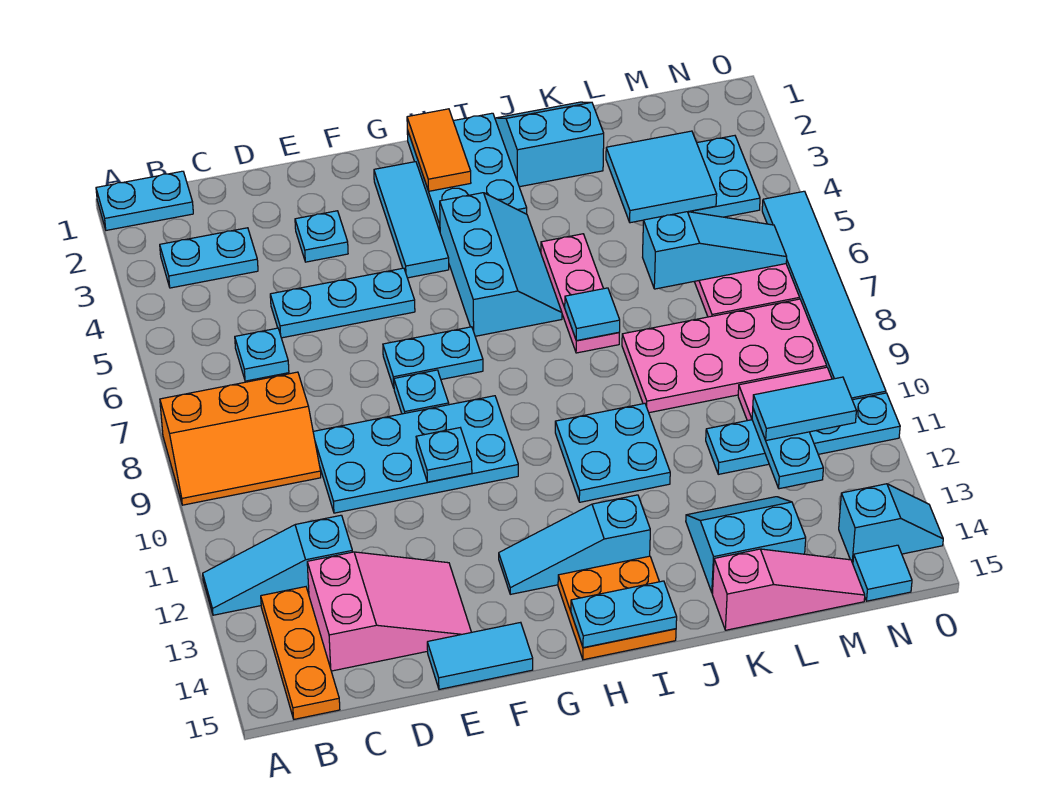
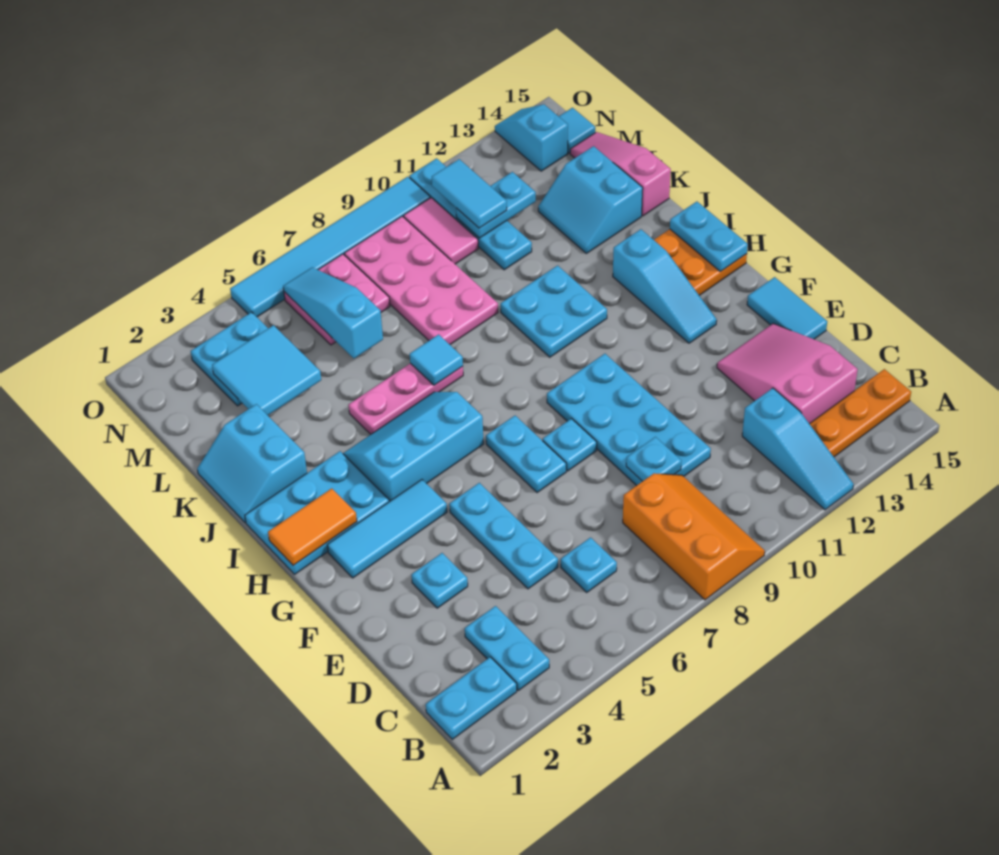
cyan plate A1:B1 level 1 -> cyan plate B1:B2 level 1
cyan plate F10 level 2 -> cyan plate D9 level 2

